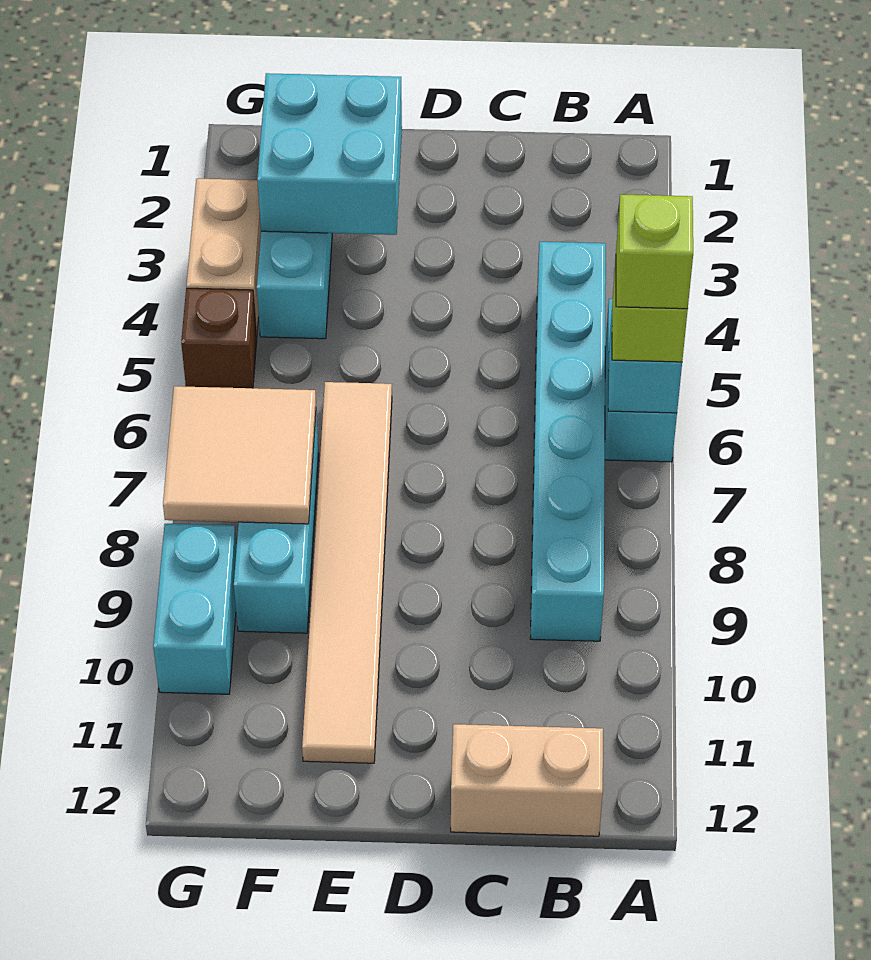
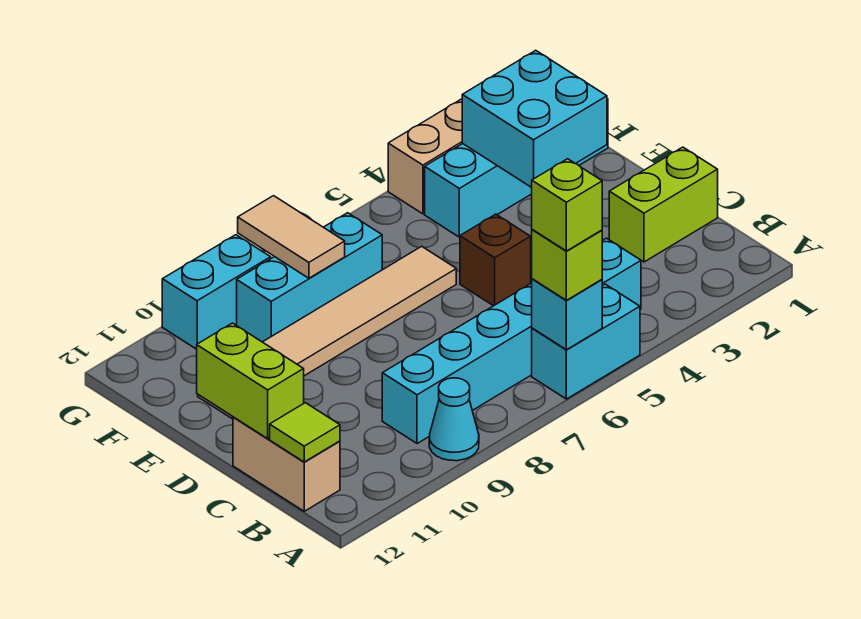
none -> cyan cone A9 level 1
none -> lime tile B12 level 2
none -> lime brick C1:C2 level 1
none -> lime brick C12:D12 level 2
tan tile F7:G8 level 2 -> tan tile F8:G8 level 2
brown brick G5 level 1 -> brown brick D5 level 1

